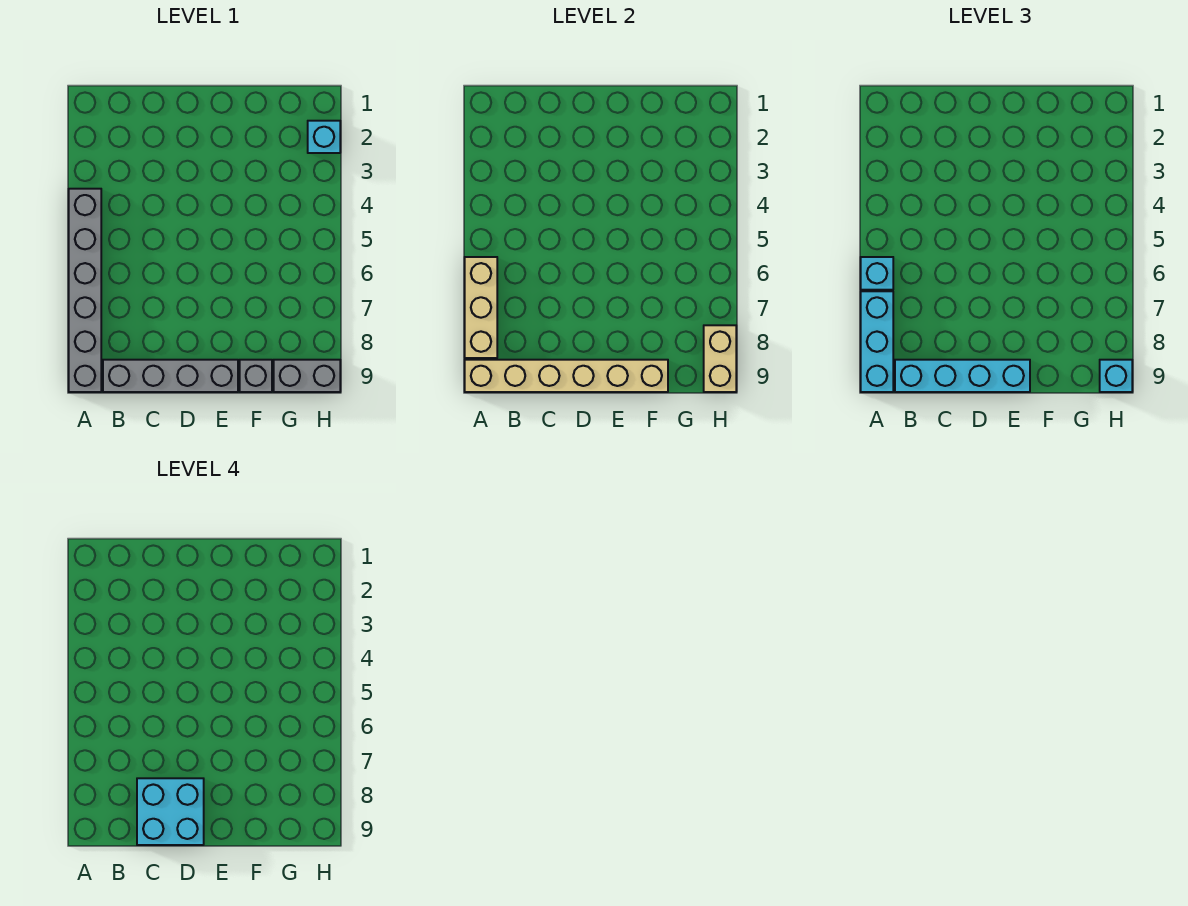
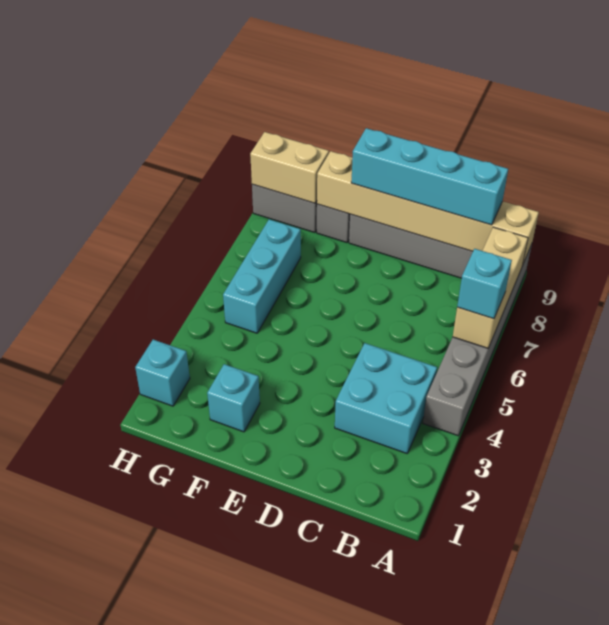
cyan brick A7:A9 level 3 -> cyan brick G5:G7 level 1
cyan brick C8:D9 level 4 -> cyan brick B3:C4 level 1
tan brick H8:H9 level 2 -> tan brick G9:H9 level 2
cyan brick H9 level 3 -> cyan brick F2 level 1

